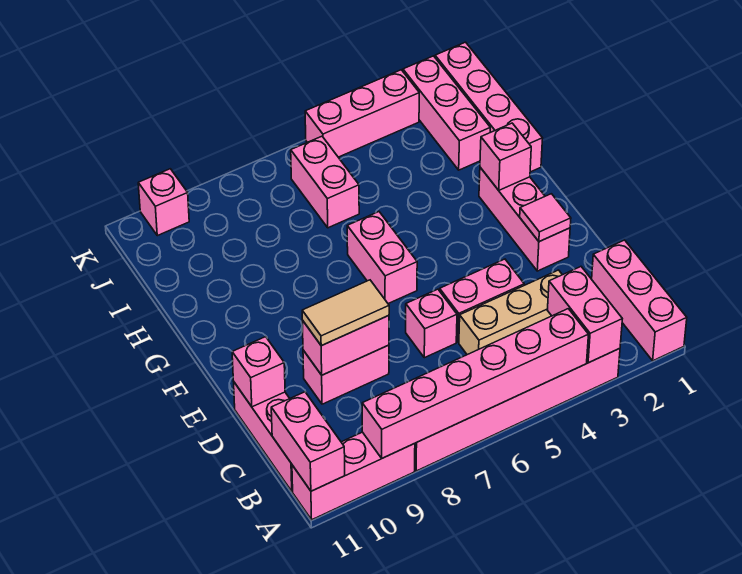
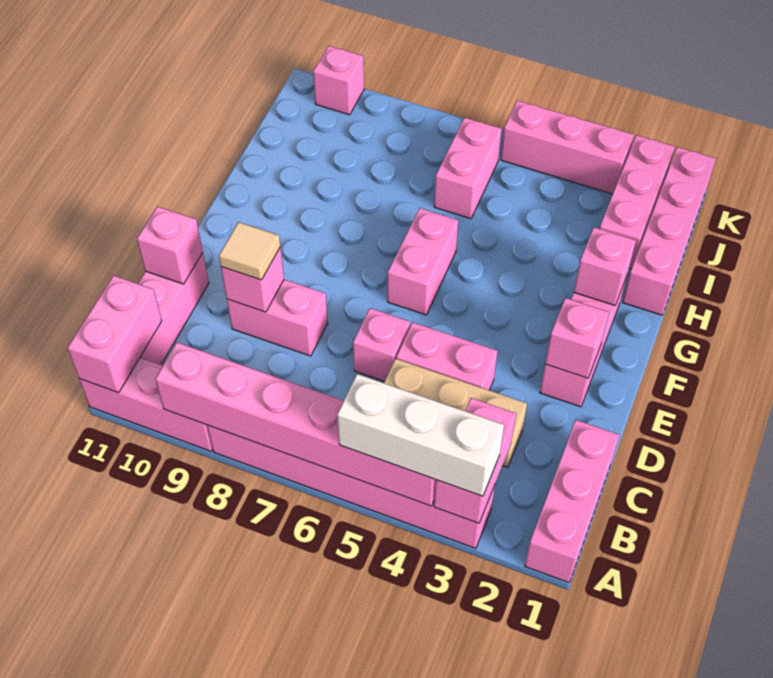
none -> white brick A3:A5 level 3
pink brick D8:D9 level 2 -> pink brick D9 level 2
tan tile D8:D9 level 3 -> tan tile D9 level 3
pink tile E2 level 2 -> pink brick E2 level 2

